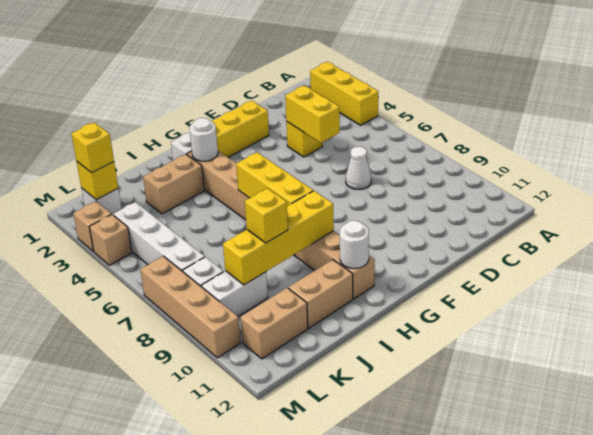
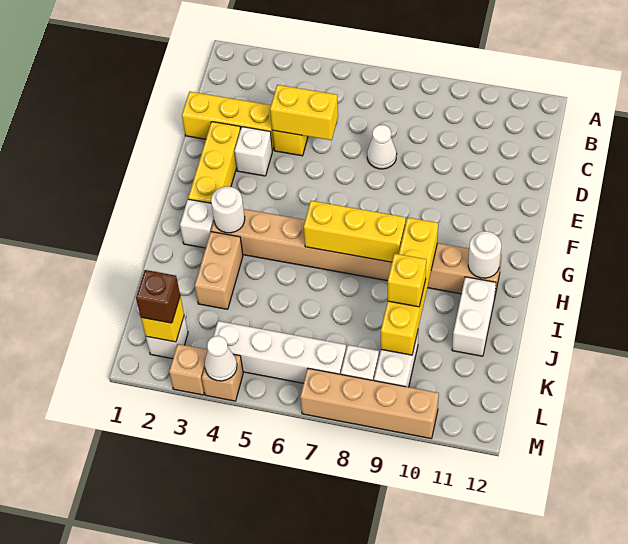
yellow brick A2:A4 level 1 -> yellow brick D1:D3 level 1
none -> white brick E3 level 1
tan brick I11:J11 level 1 -> white brick I11:J11 level 1
tan brick K11:L11 level 1 -> none
yellow brick L2 level 3 -> brown brick L2 level 3
none -> white cone M4 level 2

